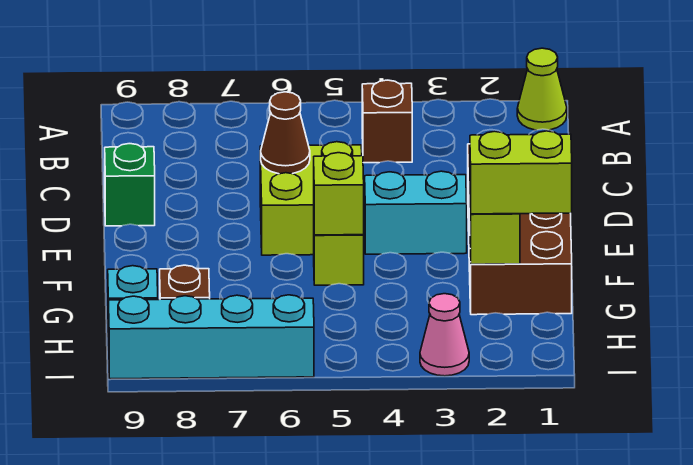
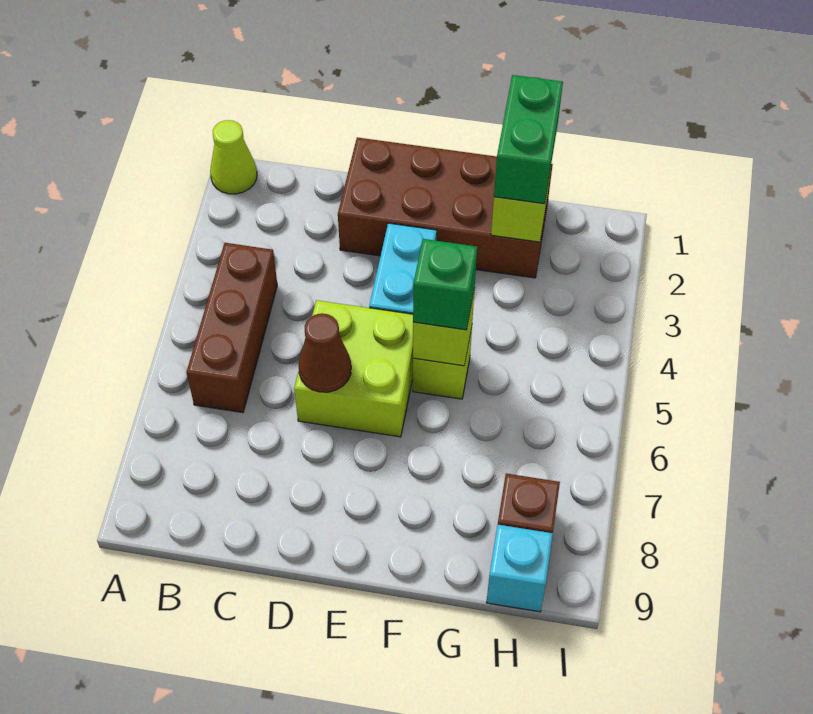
brown brick B4 level 1 -> brown brick B4:B6 level 1
green brick D9 level 1 -> green brick F5 level 3
lime brick G1:G2 level 3 -> green brick G1:G2 level 3
pink cone I3 level 1 -> none
cyan brick I6:I9 level 1 -> none

